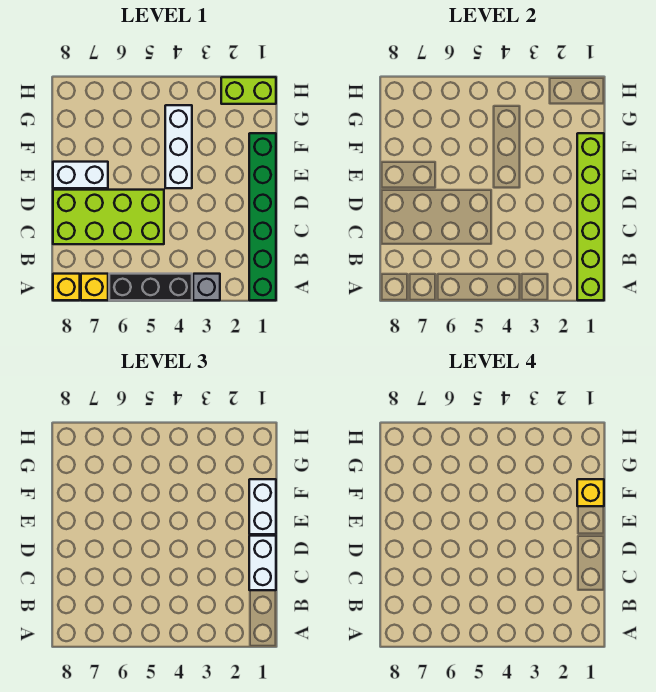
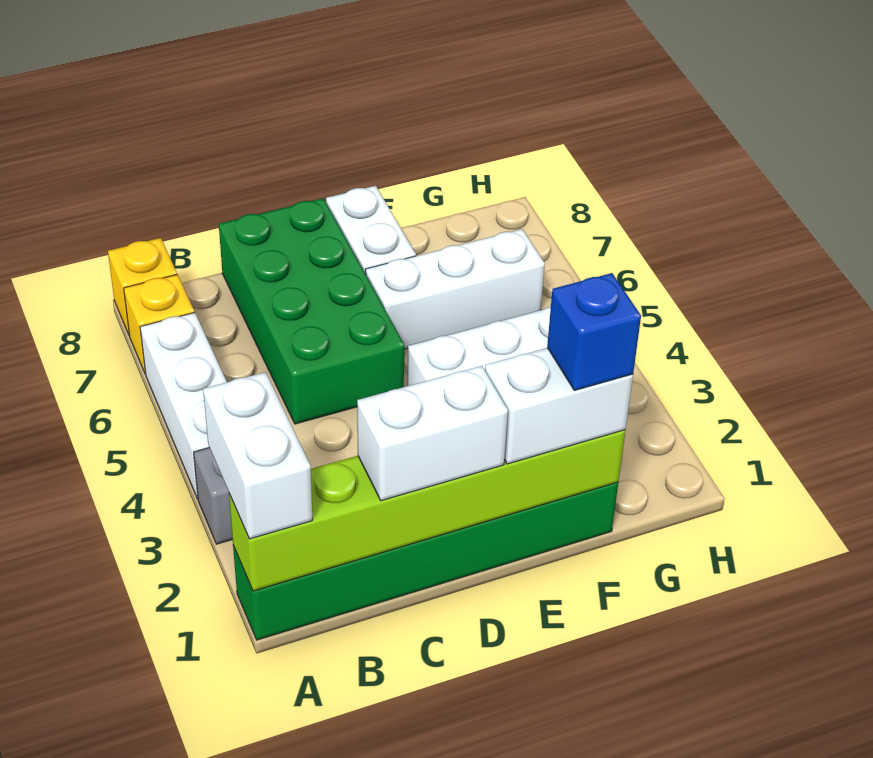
none -> white brick A1:A2 level 3
black brick A4:A6 level 1 -> white brick A4:A6 level 1
lime brick C5:D8 level 1 -> green brick C5:D8 level 1
none -> white brick E6:G6 level 1
yellow brick F1 level 4 -> blue brick F1 level 4
lime brick H1:H2 level 1 -> none

